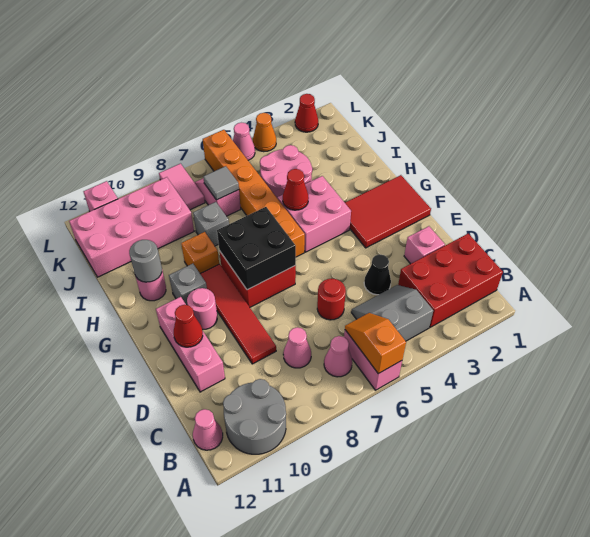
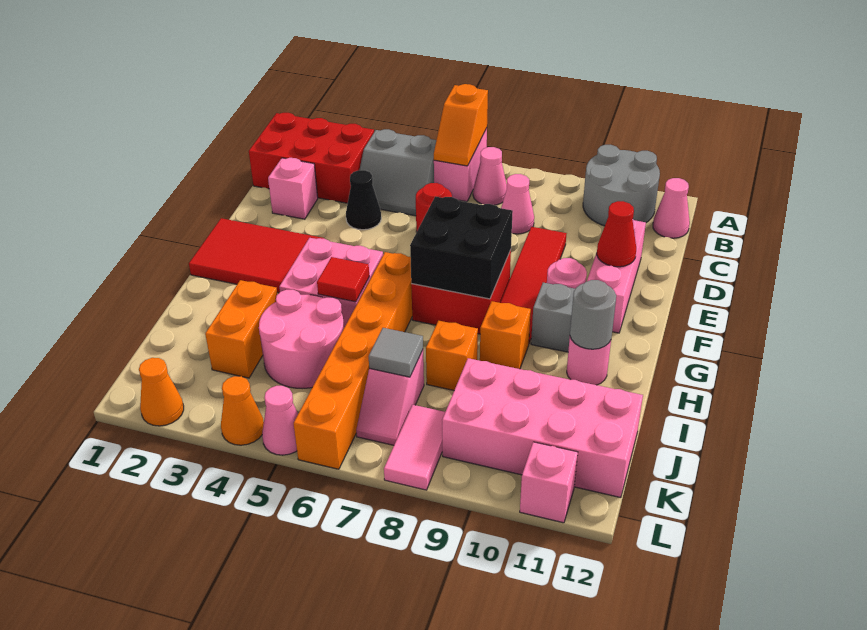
red cone H5 level 2 -> red tile H5 level 2
none -> orange brick I3:J3 level 1
grey brick I8 level 1 -> orange brick I8 level 1
red cone L2 level 1 -> orange cone L2 level 1

